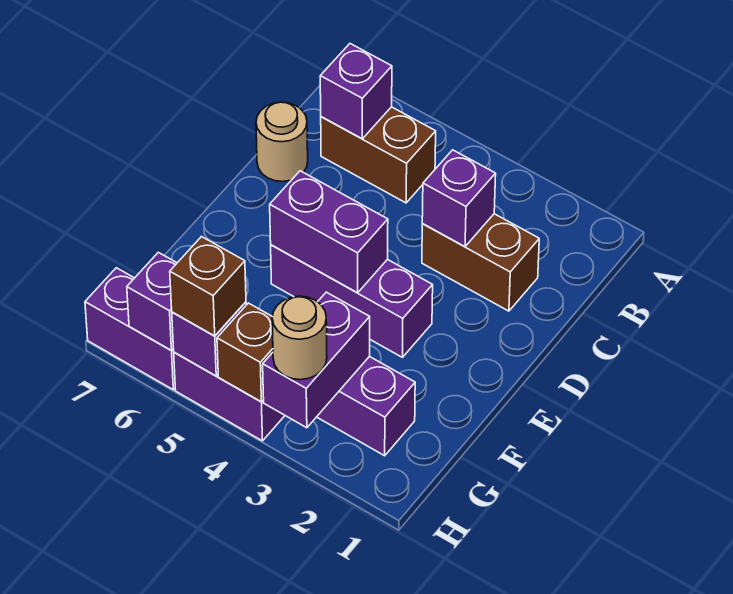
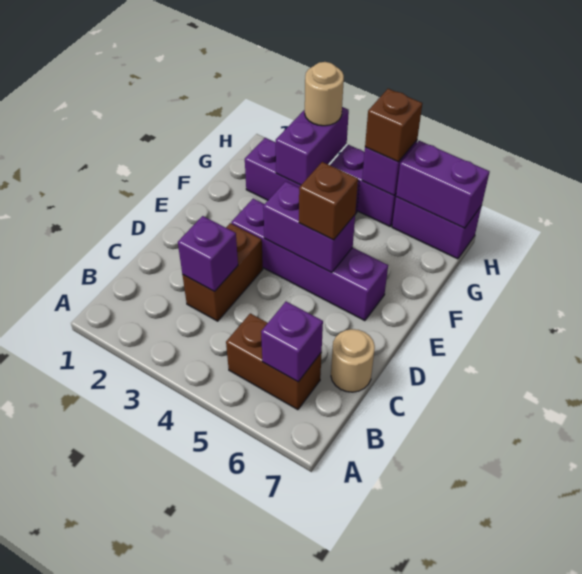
brown brick C2:C3 level 1 -> brown brick C3:D3 level 1
purple brick E3:E5 level 1 -> purple brick E3:E6 level 1
brown brick H4 level 2 -> brown brick E5 level 3
purple brick H6 level 2 -> purple brick H6:H7 level 2

